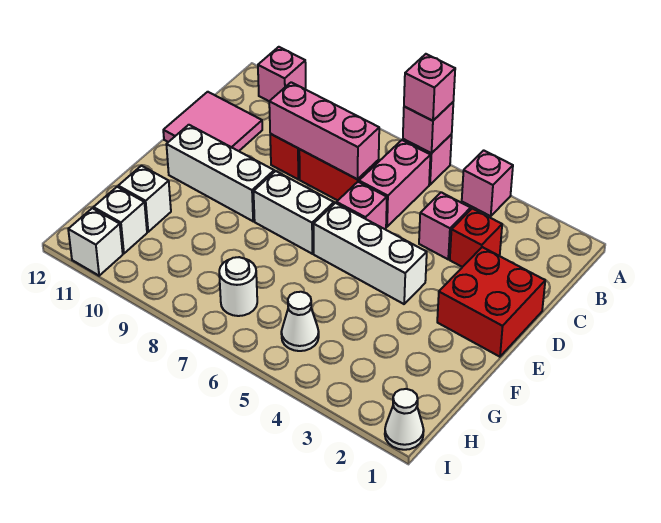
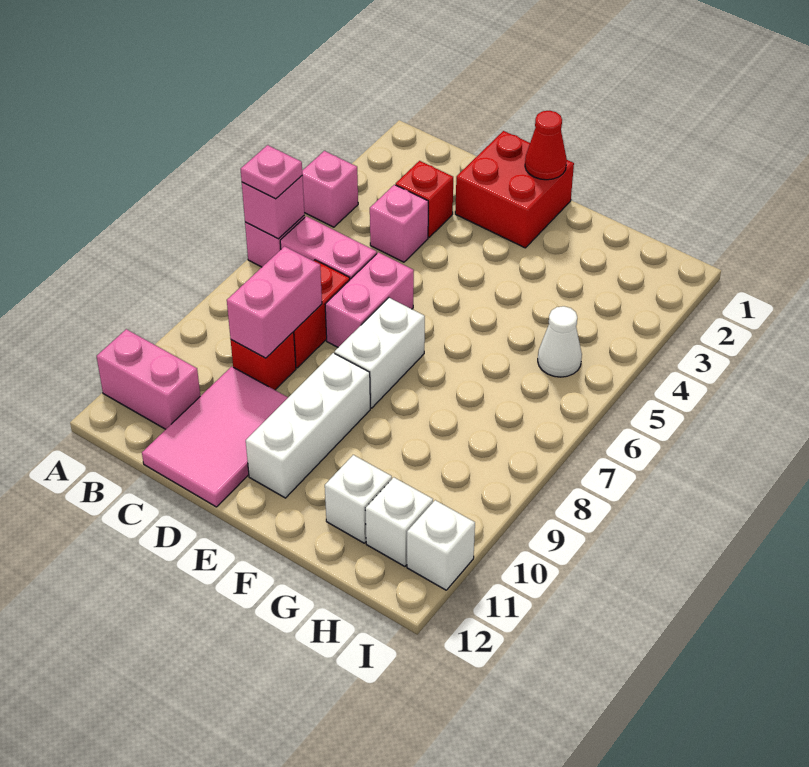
pink brick A6 level 3 -> pink plate A6 level 3
pink brick A11 level 1 -> pink brick A11:B11 level 1
pink brick C7:C9 level 2 -> pink brick C8:C9 level 2
pink tile C11:D12 level 1 -> pink tile C10:D12 level 1
pink brick D6 level 1 -> pink brick D6:D7 level 1
none -> red cone E1 level 2
white brick E4:E6 level 1 -> none
white round brick H7 level 1 -> none
white cone I1 level 1 -> none

